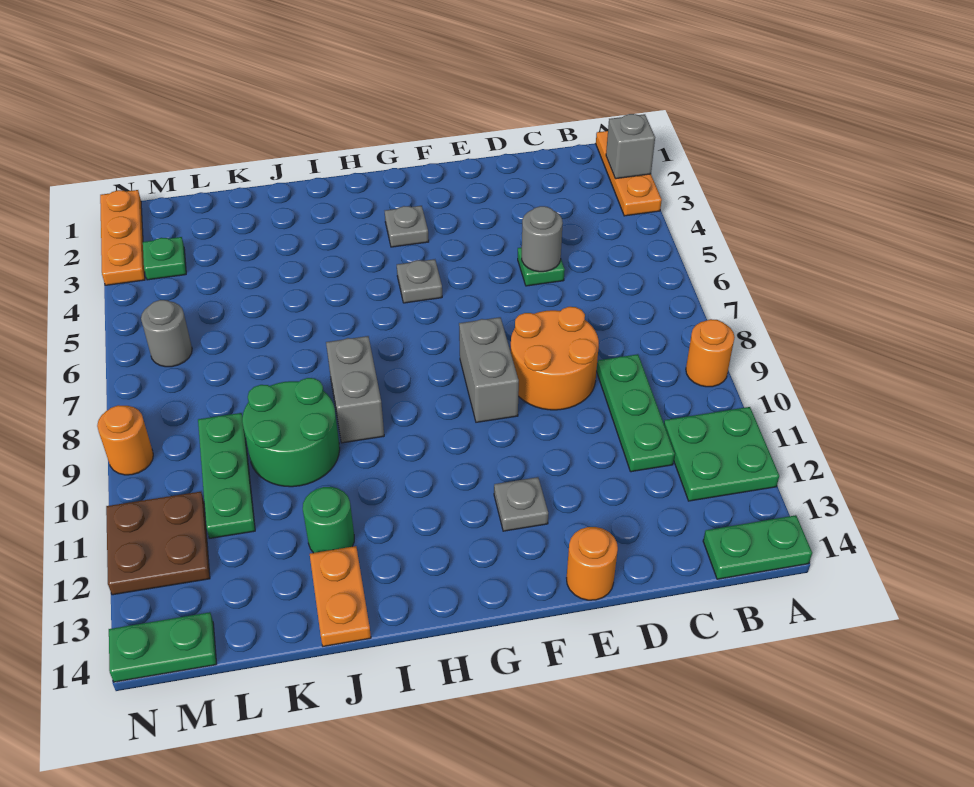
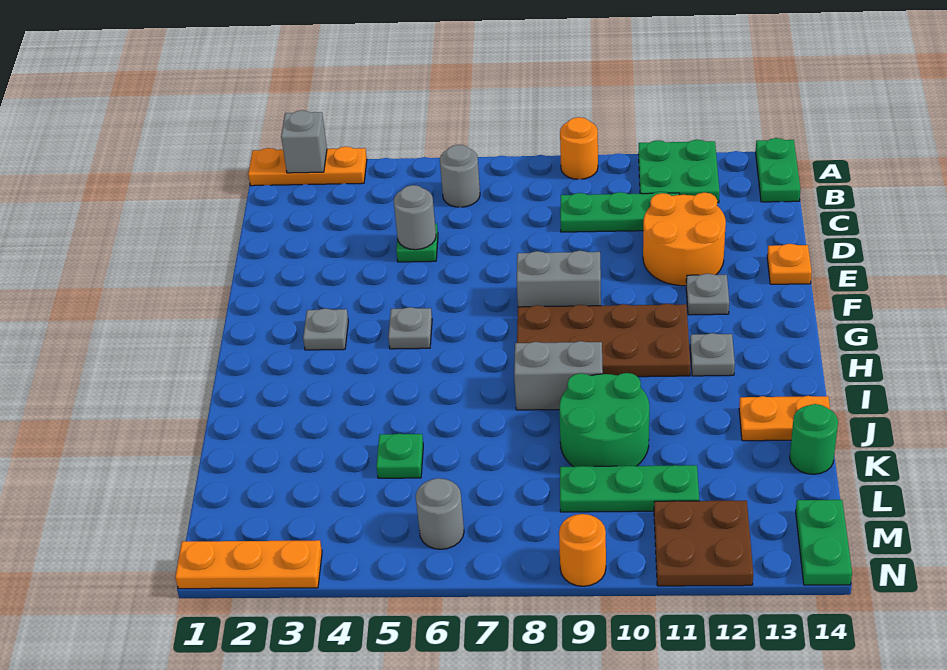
none -> grey round brick B6 level 1
orange round brick D8:E9 level 1 -> orange round brick D11:E12 level 1
orange round brick E14 level 1 -> orange plate E14 level 1
none -> brown plate G8:H11 level 1
none -> grey plate H12 level 1
green round brick J12 level 1 -> green round brick K14 level 1
green plate M3 level 1 -> green plate K5 level 1

